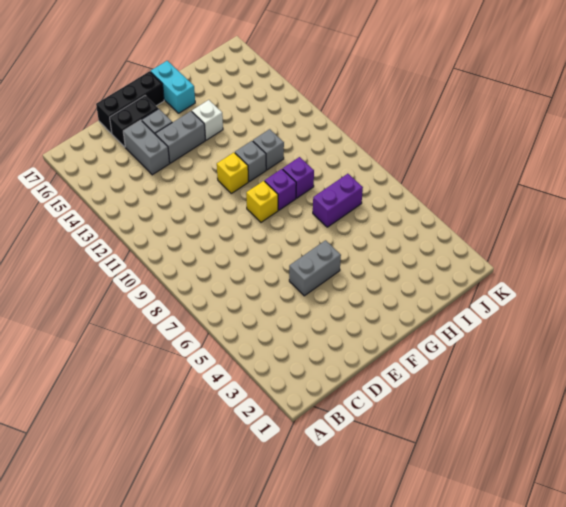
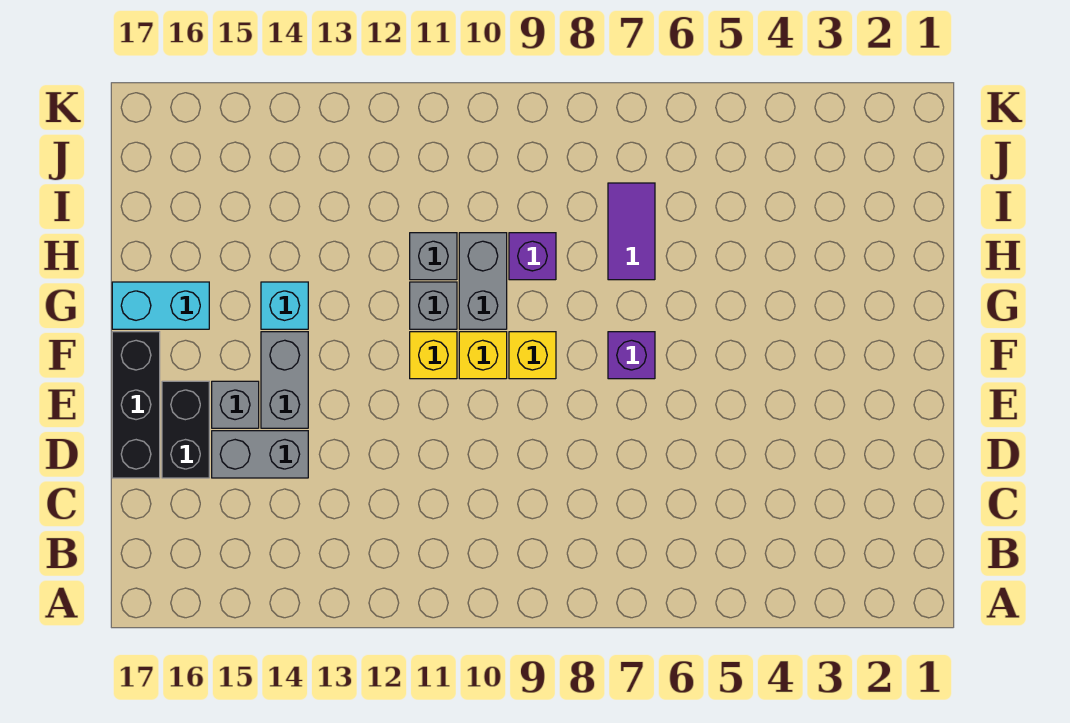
grey brick E5:F5 level 1 -> grey brick G10:H10 level 1
none -> yellow brick F10 level 1
purple brick G9 level 1 -> purple brick F7 level 1
white brick G14 level 1 -> cyan brick G14 level 1
purple brick H7:I7 level 1 -> purple tile H7:I7 level 1

